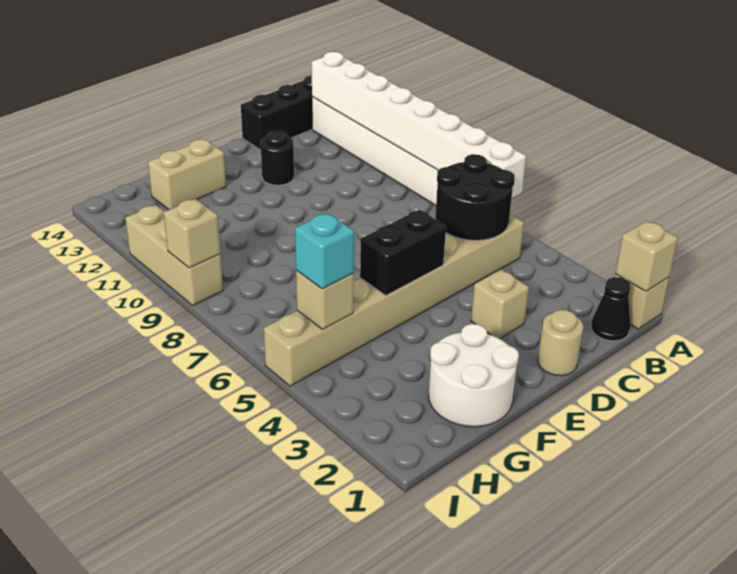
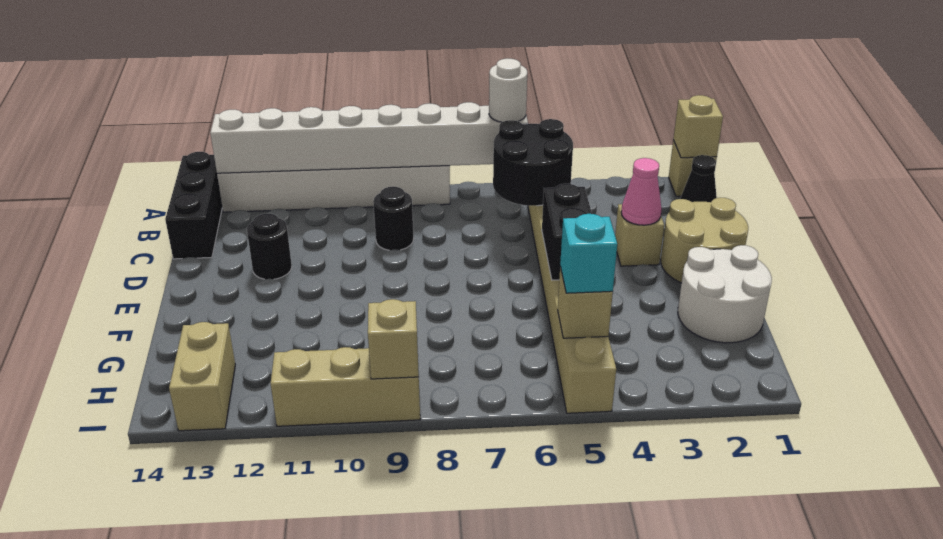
none -> white round brick A6 level 3
none -> black round brick C9 level 1
tan round brick D1 level 1 -> tan round brick D1:E2 level 1
none -> pink cone D3 level 2
tan brick F13:G13 level 1 -> tan brick H13:I13 level 1

